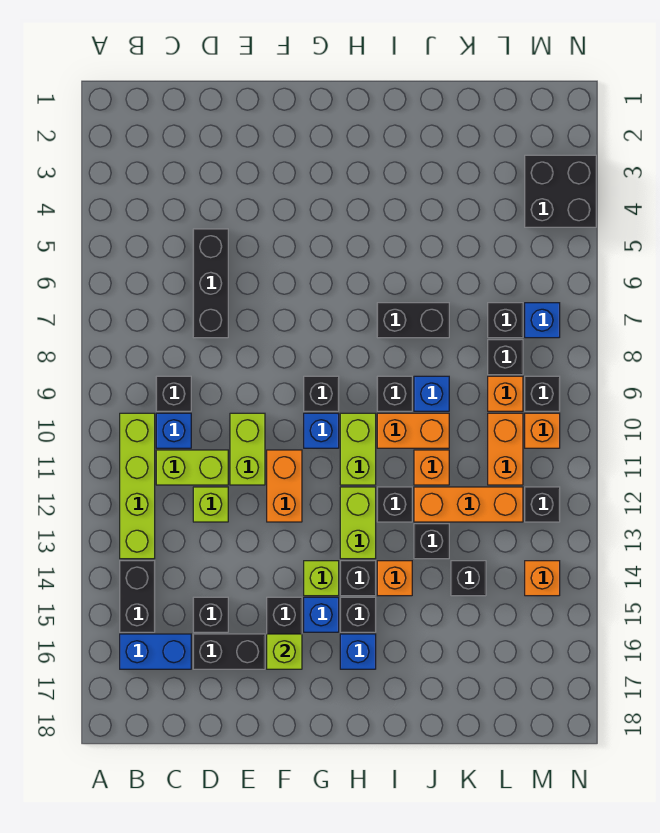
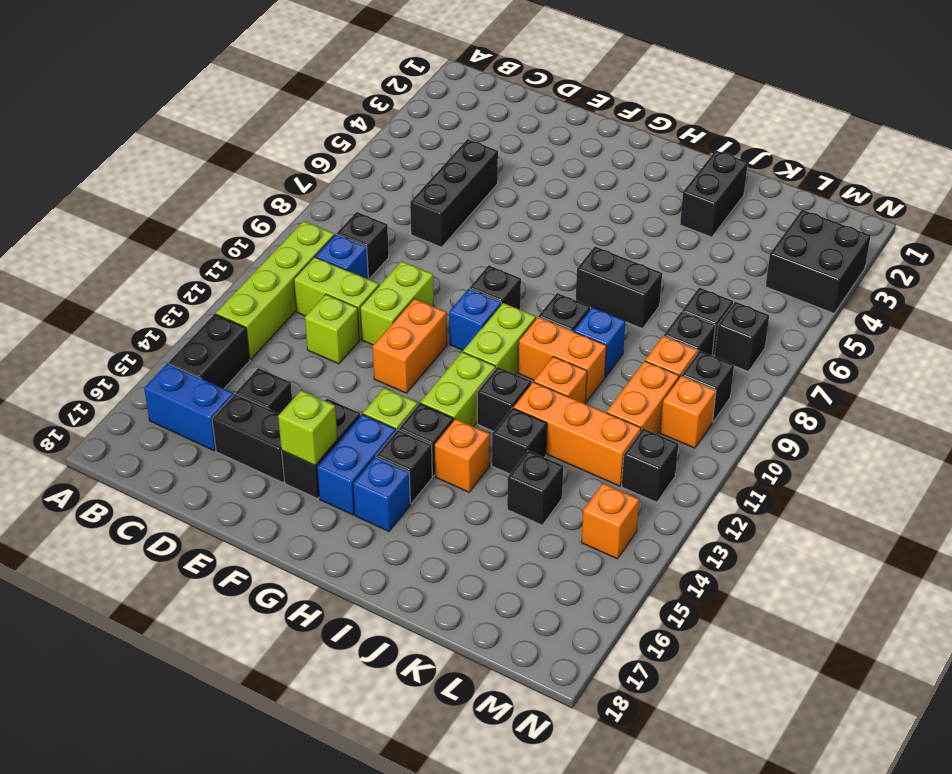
blue brick G15 level 1 -> blue brick G15:G16 level 1
none -> black brick J2:J3 level 1
blue brick M7 level 1 -> black brick M7 level 1

